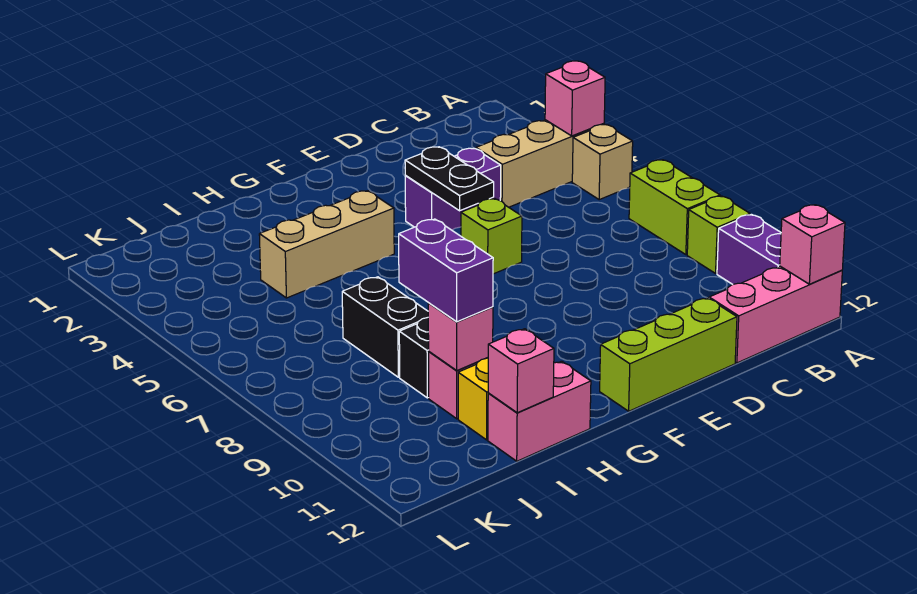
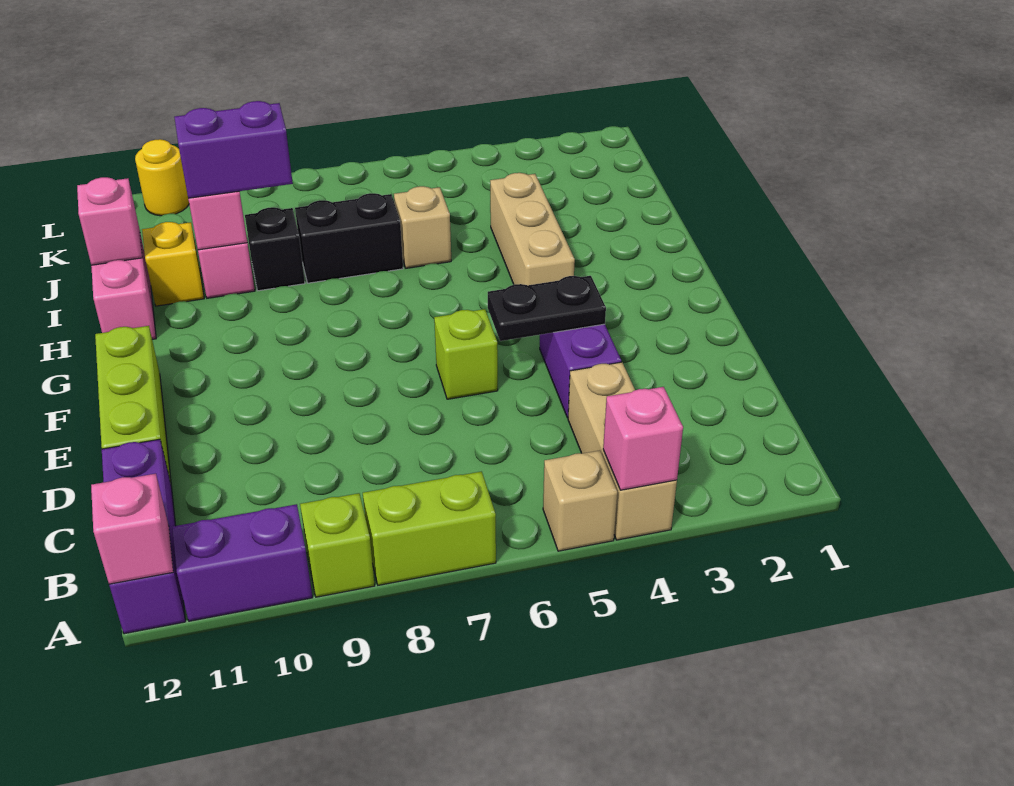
pink brick A12:C12 level 1 -> purple brick A12:C12 level 1
none -> tan brick I6 level 1
none -> yellow round brick L11 level 1

